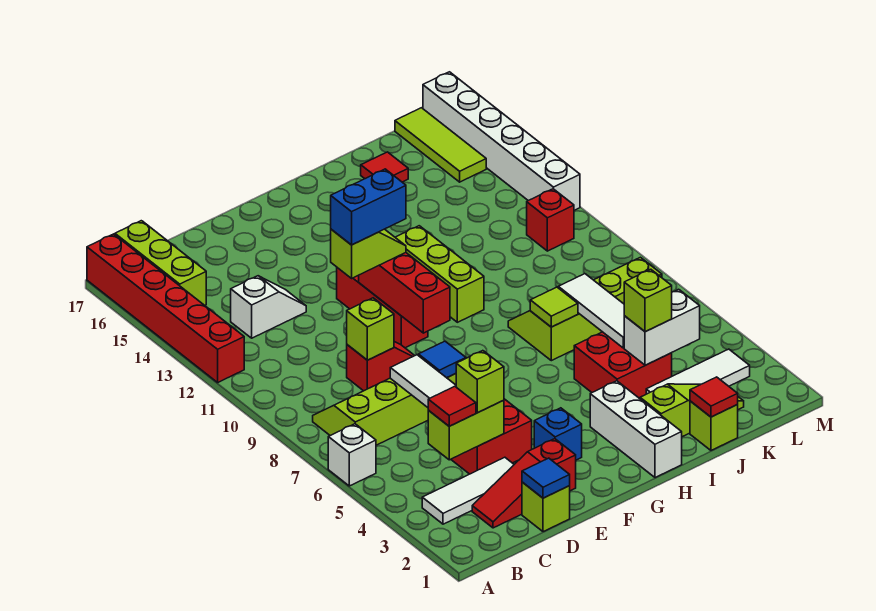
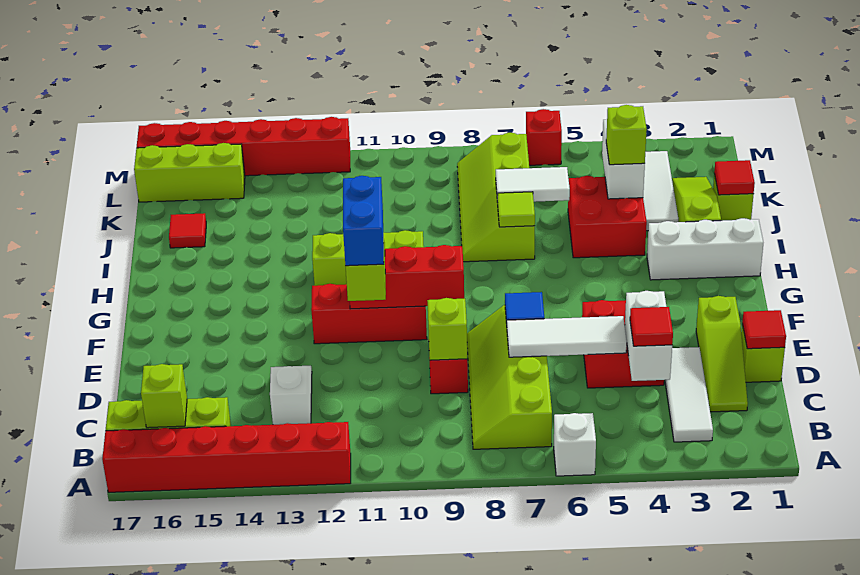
red slope C2:E2 level 1 top E -> lime slope C2:E2 level 1 top E
lime brick C4:D4 level 2 -> white brick C4:D4 level 2
blue tile D1 level 2 -> red tile D1 level 2
lime brick D4 level 3 -> lime brick B16 level 2
blue brick F3 level 1 -> none
white tile J5:J7 level 2 -> white tile J6:J7 level 2
red brick L11 level 1 -> red brick M6 level 1
lime tile L15:L17 level 1 -> lime brick L15:L17 level 1
white brick M12:M17 level 1 -> red brick M12:M17 level 1

